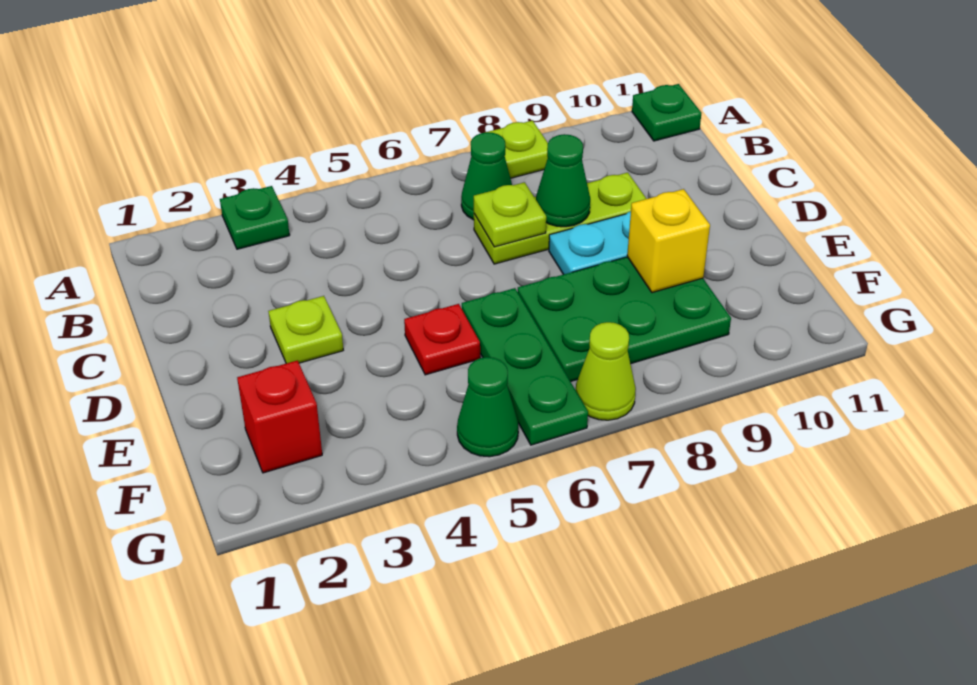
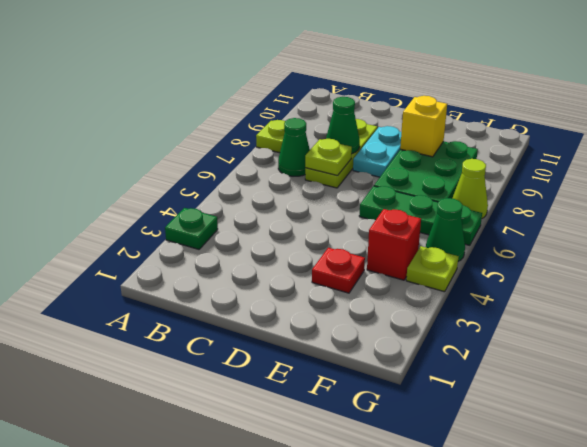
green plate A11 level 1 -> none
lime plate D3 level 1 -> lime plate G4 level 1
red plate E5 level 1 -> red plate E3 level 1
red brick F2 level 1 -> red brick F4 level 1

